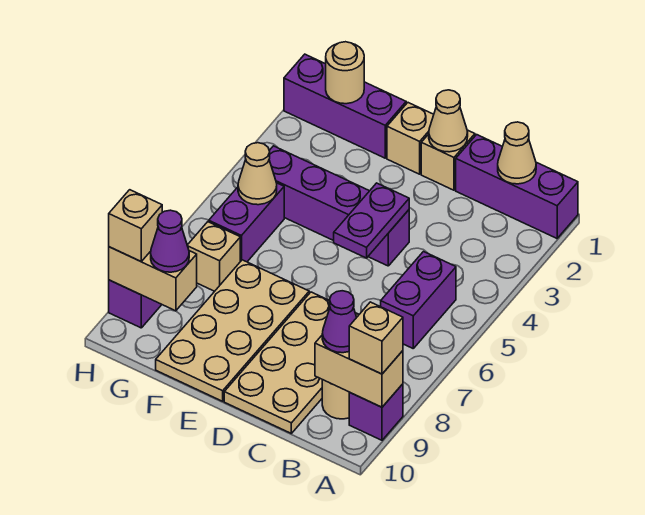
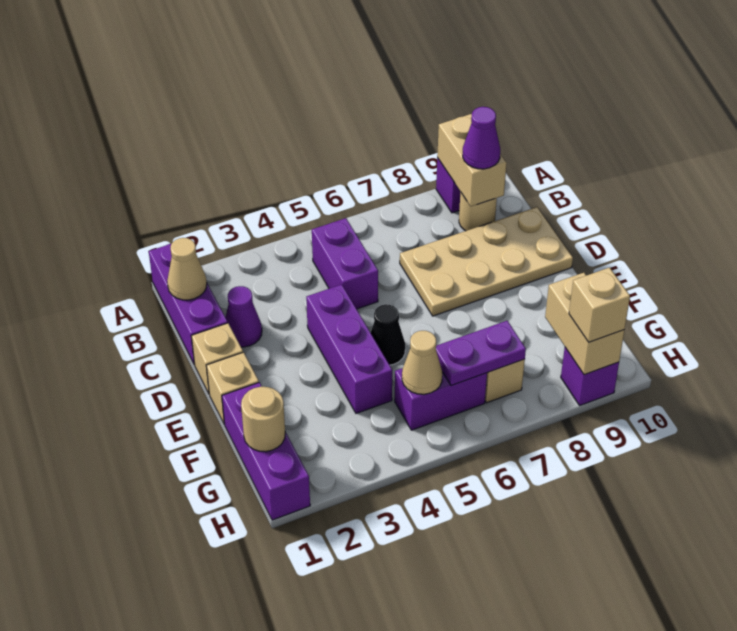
tan brick A9 level 3 -> none
purple brick B5:B6 level 1 -> purple brick B5:C5 level 1
tan cone D1 level 2 -> none
purple brick D4:G4 level 1 -> purple brick D4:F4 level 1
purple plate D4:D5 level 2 -> purple plate G6:G7 level 2
none -> black cone E5 level 1
tan plate E7:F10 level 1 -> none
purple cone G9 level 3 -> purple cone C2 level 1

